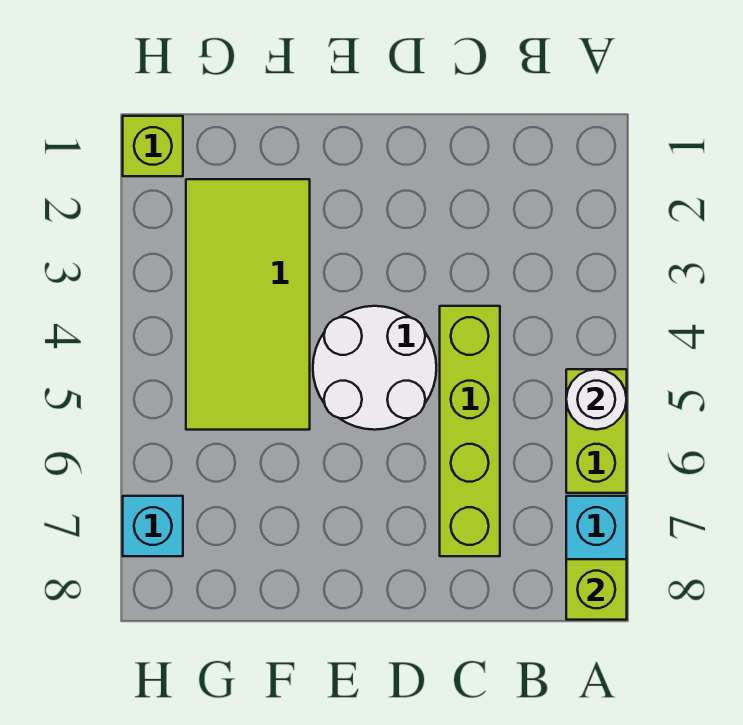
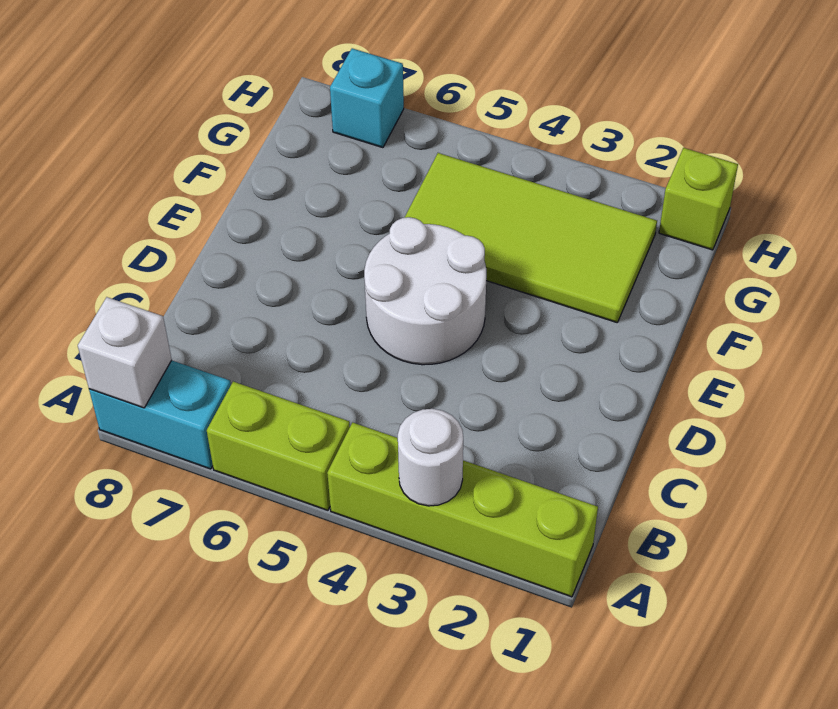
white round brick A5 level 2 -> white round brick A3 level 2
lime brick A8 level 2 -> white brick A8 level 2
lime brick C4:C7 level 1 -> lime brick A1:A4 level 1

